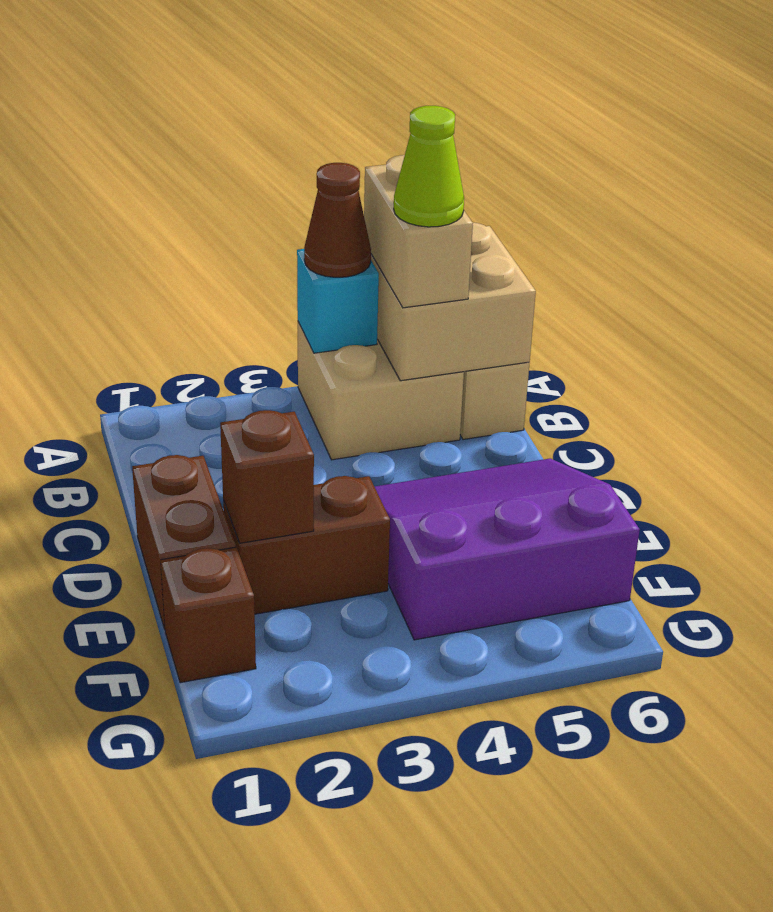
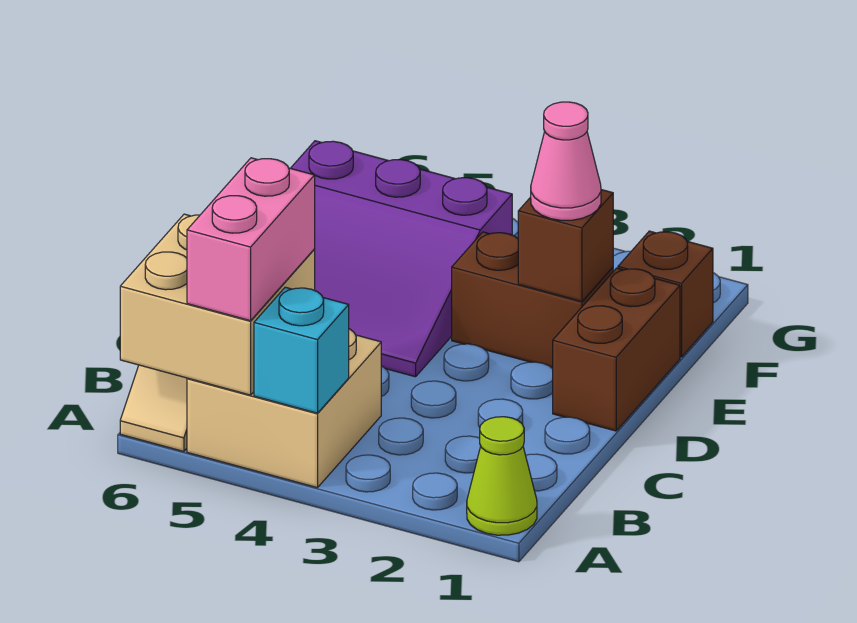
brown cone A4 level 3 -> none
tan brick A5:B5 level 3 -> pink brick A5:B5 level 3
lime cone B5 level 4 -> lime cone A1 level 1
none -> pink cone E2 level 3

